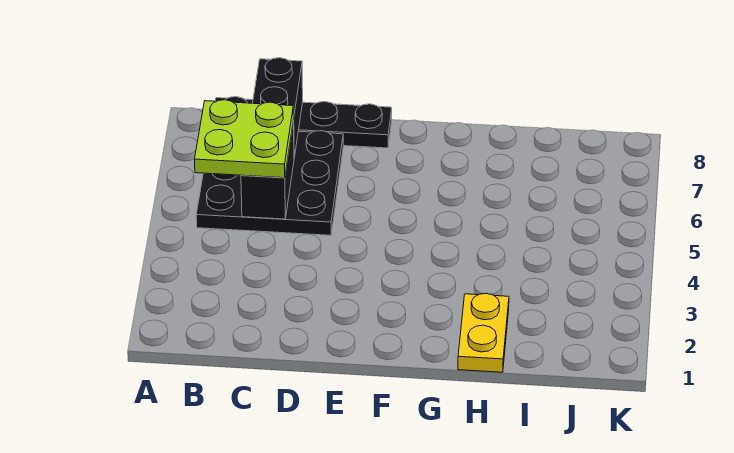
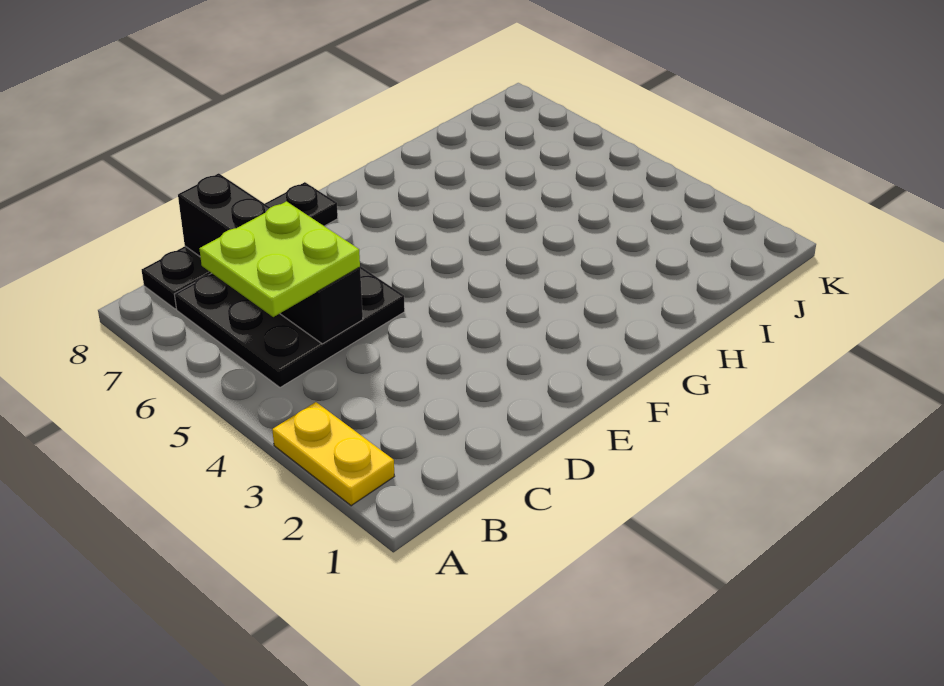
yellow plate H1:H2 level 1 -> yellow plate A2:A3 level 1

